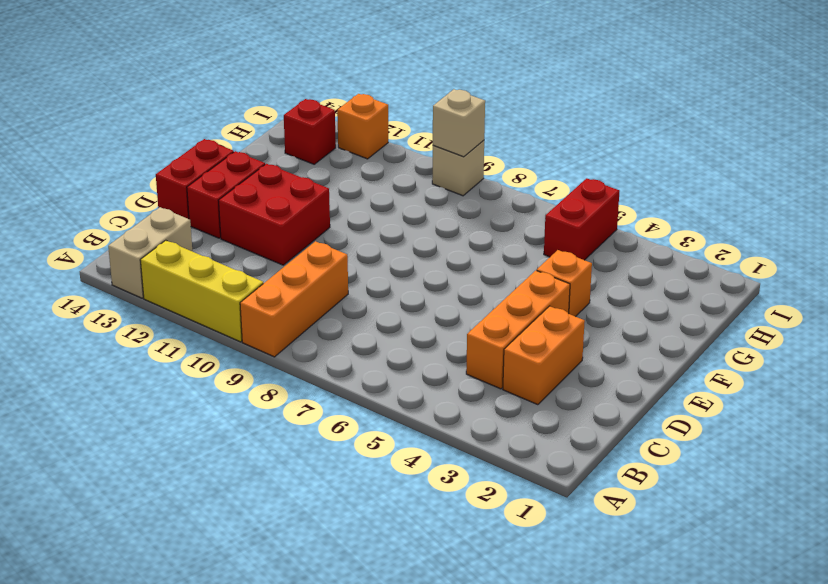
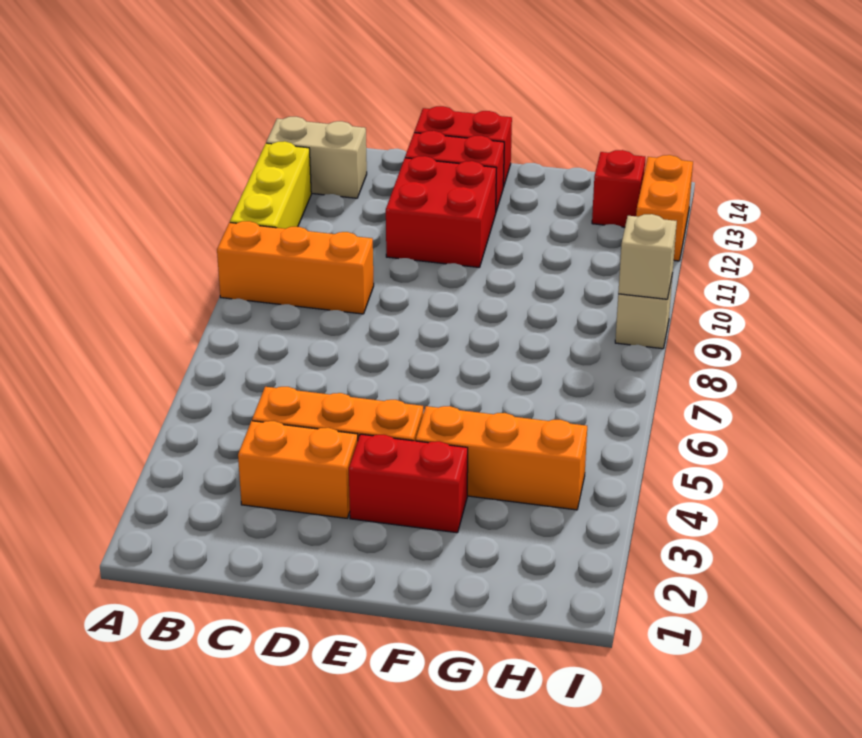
orange brick F4 level 1 -> orange brick F4:H4 level 1
red brick H5:I5 level 1 -> red brick E3:F3 level 1
orange brick I12 level 1 -> orange brick I12:I13 level 1

